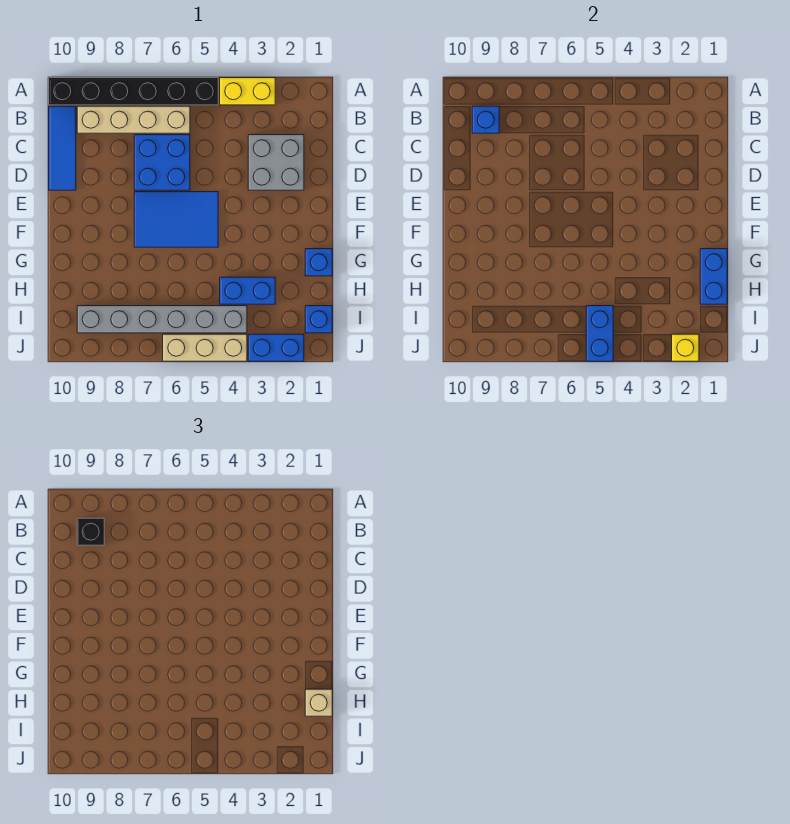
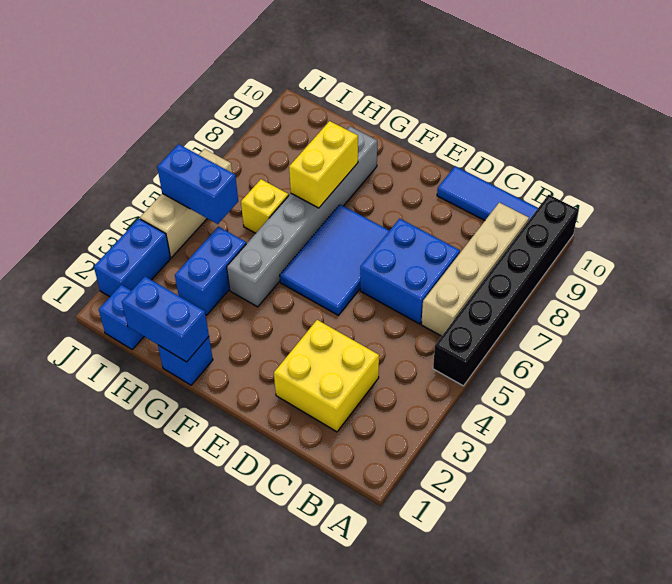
yellow brick A3:A4 level 1 -> yellow brick G7:G8 level 2
blue brick B9 level 2 -> none
black brick B9 level 3 -> none
grey brick C2:D3 level 1 -> yellow brick C2:D3 level 1
tan brick H1 level 3 -> none
grey brick I4:I9 level 1 -> grey brick G4:G9 level 1
yellow brick J2 level 2 -> yellow brick H6 level 1

